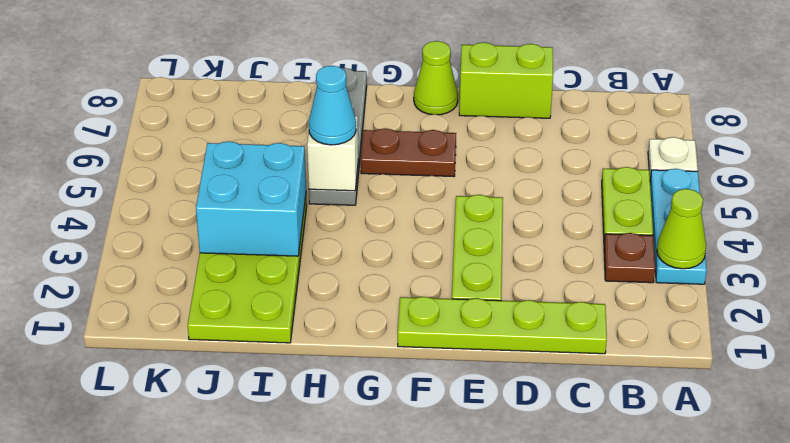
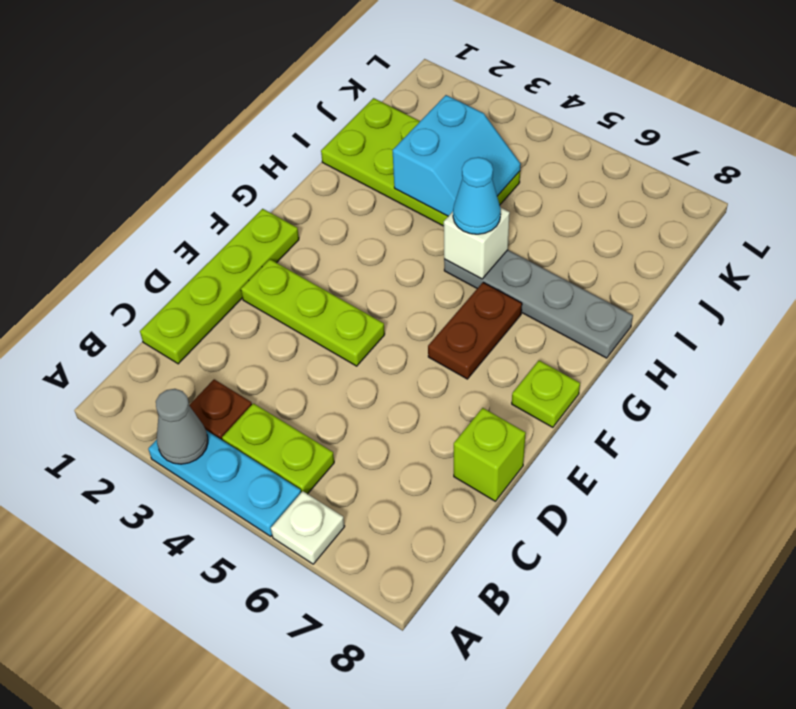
lime cone A3 level 2 -> grey cone A3 level 2
lime brick D8:E8 level 1 -> lime brick D8 level 1
lime cone F8 level 1 -> lime plate F8 level 1
cyan brick I3:J4 level 2 -> cyan slope I3:J4 level 2 top 3

